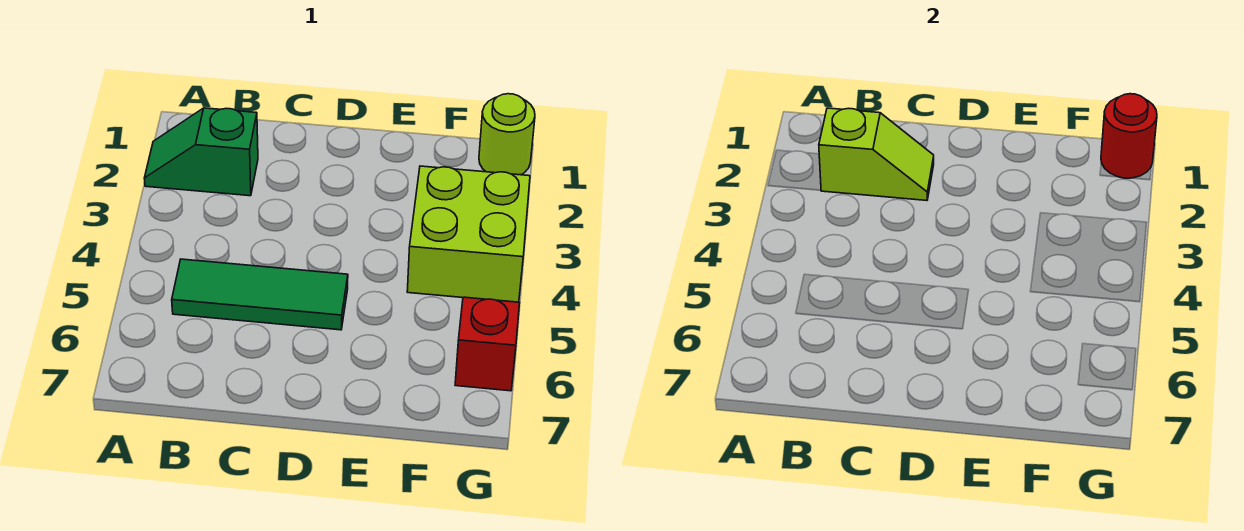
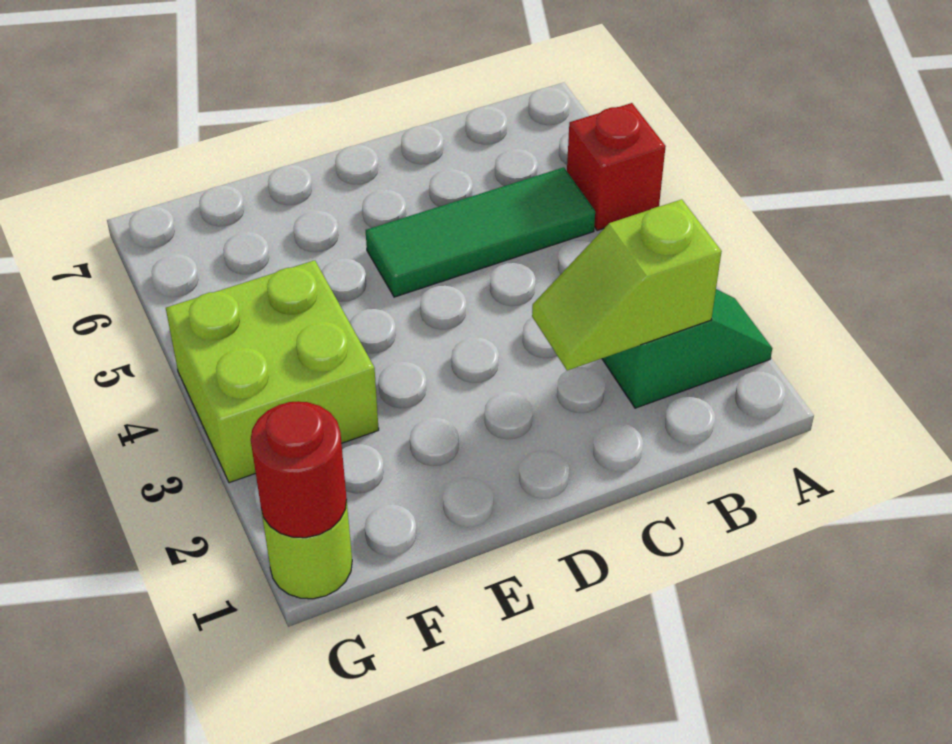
red brick G6 level 1 -> red brick A5 level 1

